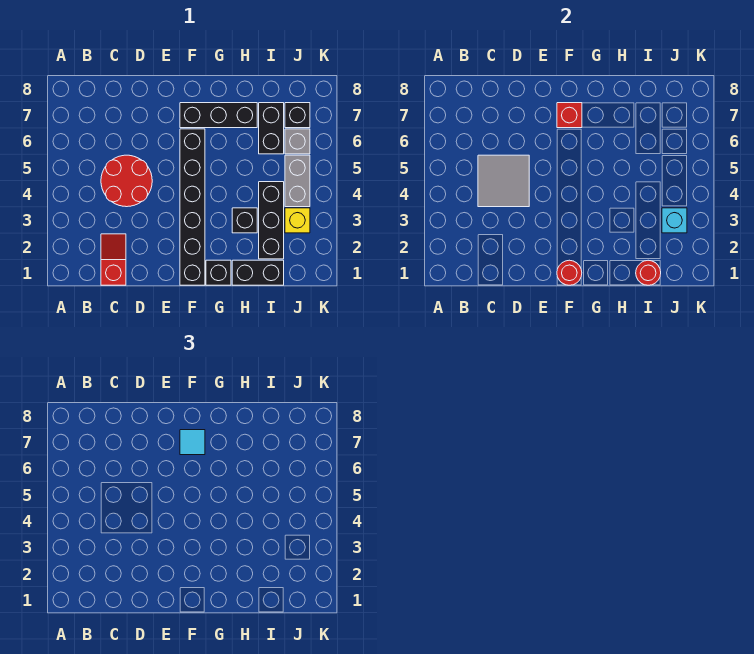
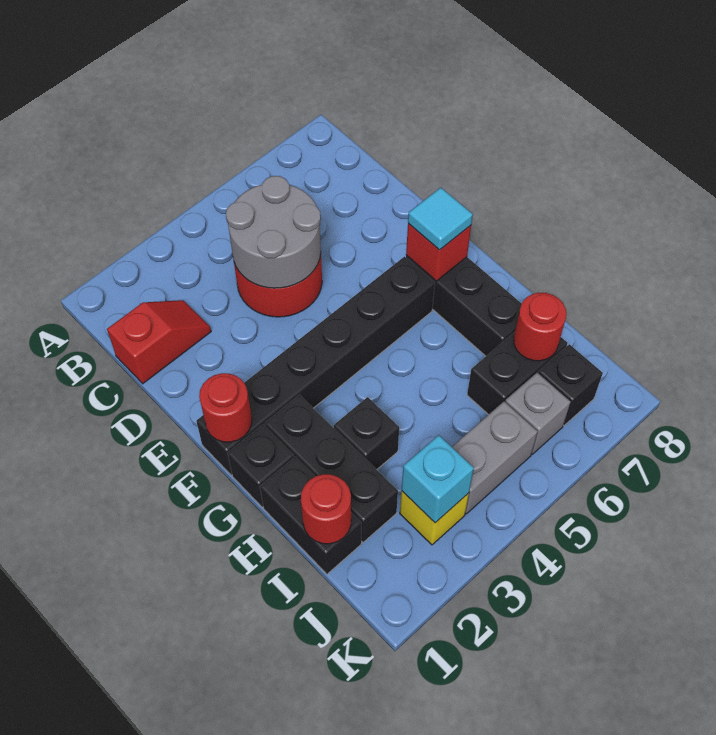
grey tile C4:D5 level 2 -> grey round brick C4:D5 level 2
black brick I2:I4 level 1 -> black brick G2:I2 level 1
none -> red round brick I7 level 2

